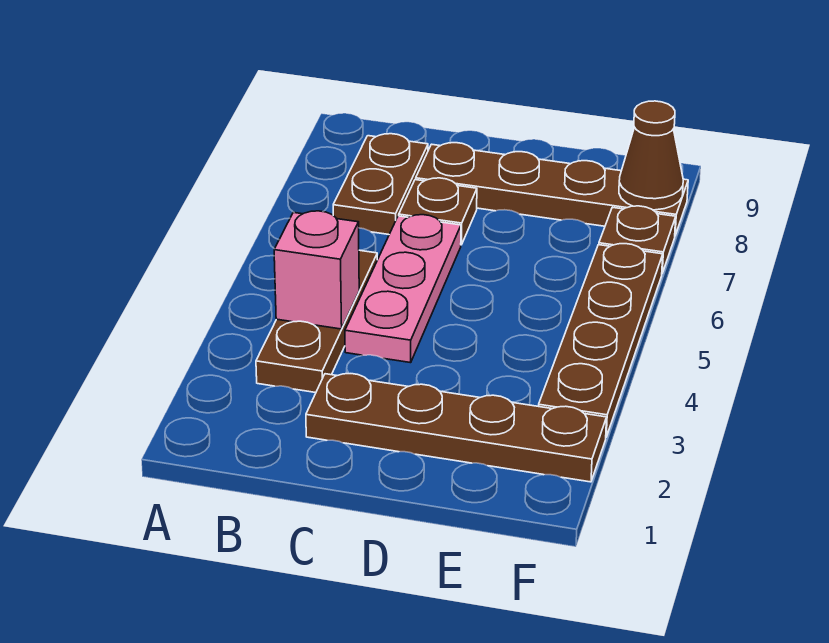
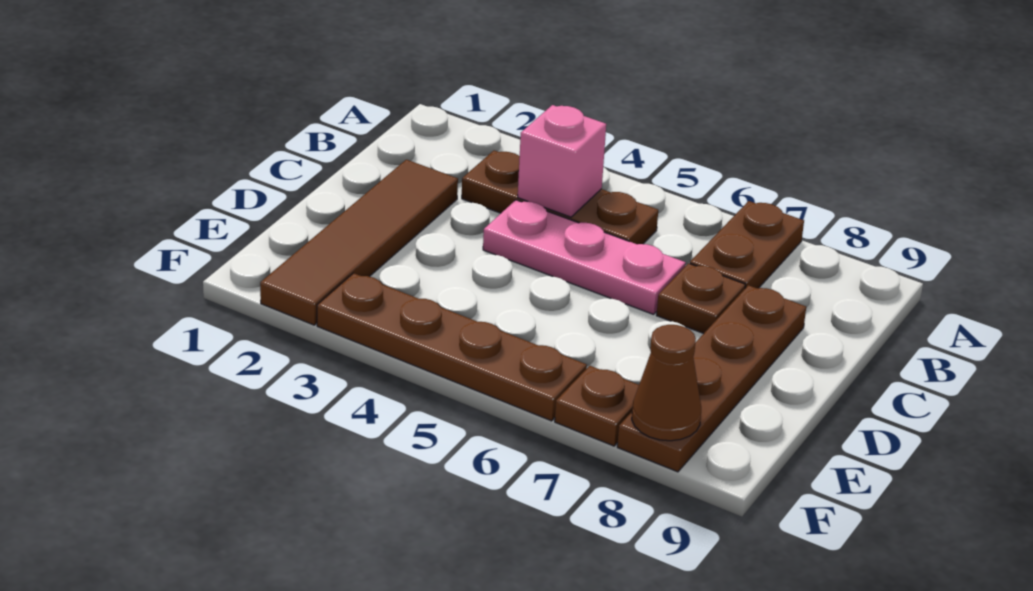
brown plate B7:B8 level 1 -> brown plate A7:B7 level 1
brown plate C2:F2 level 1 -> brown tile C2:F2 level 1

